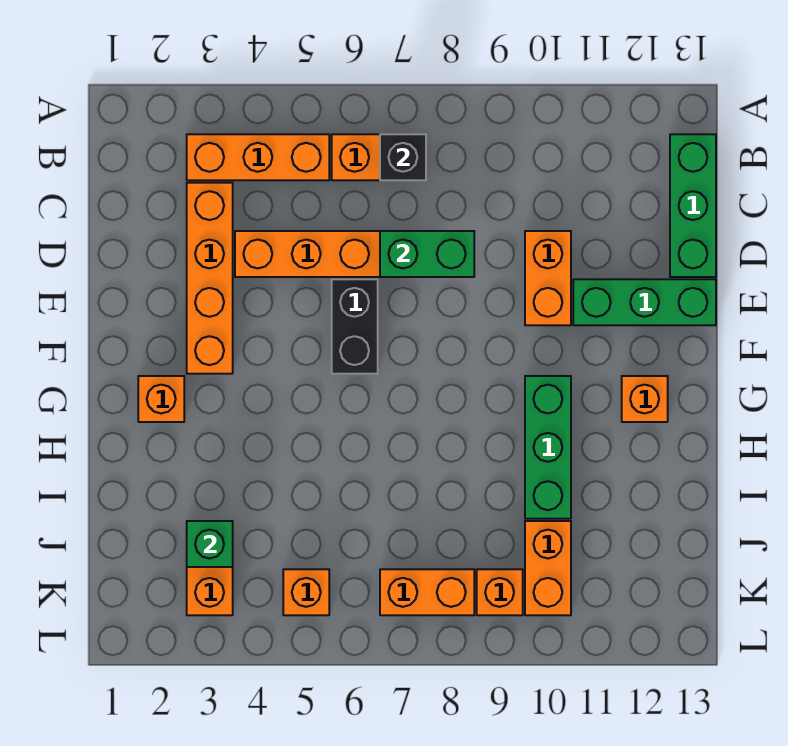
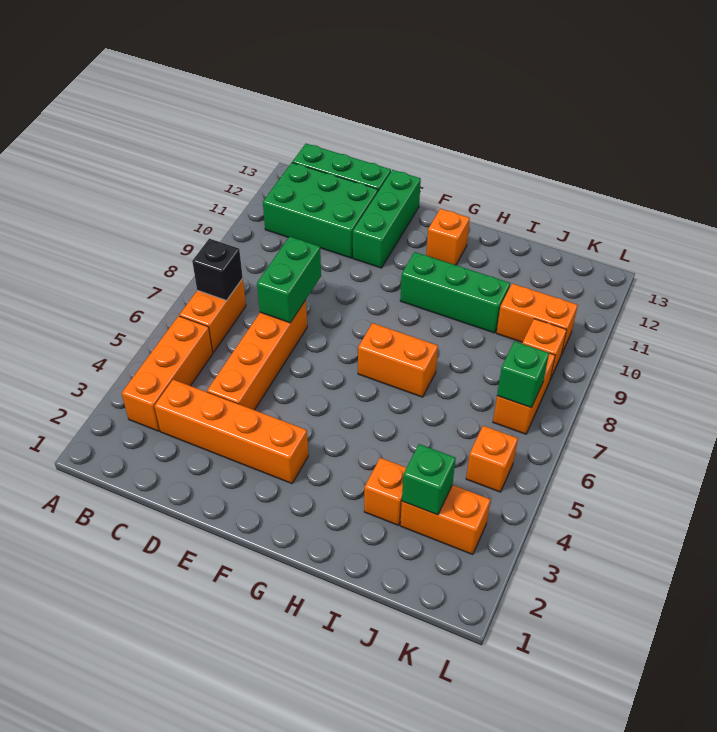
none -> green brick B11:D12 level 1
orange brick D10:E10 level 1 -> orange brick G7:H7 level 1
black brick E6:F6 level 1 -> none
orange brick G2 level 1 -> orange brick I3 level 1
none -> green brick K7 level 2

